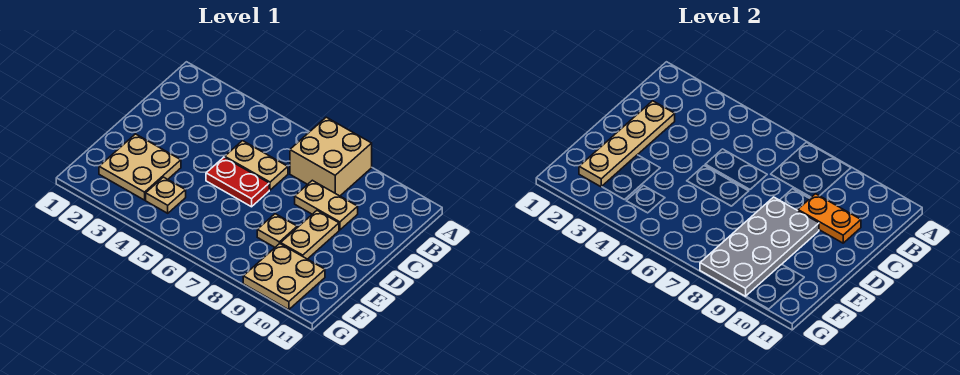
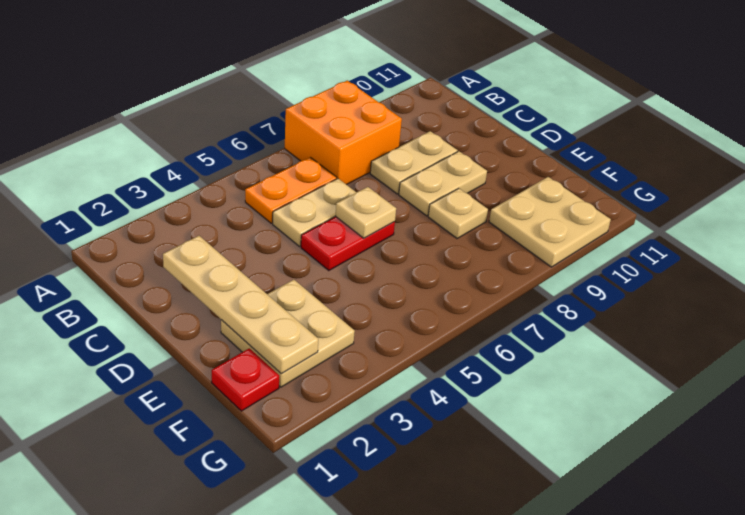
tan brick A7:B8 level 1 -> orange brick A7:B8 level 1
orange plate C9:C10 level 2 -> orange plate B5:B6 level 1
grey plate D8:G9 level 2 -> none
tan plate D9:E9 level 1 -> tan plate D8:D9 level 1
none -> red plate F1 level 1
tan plate F4 level 1 -> tan plate D6 level 2

